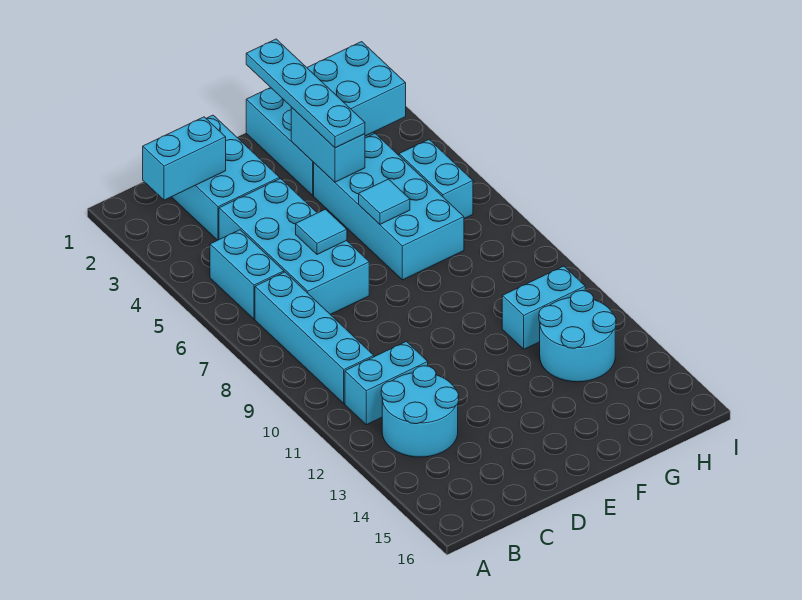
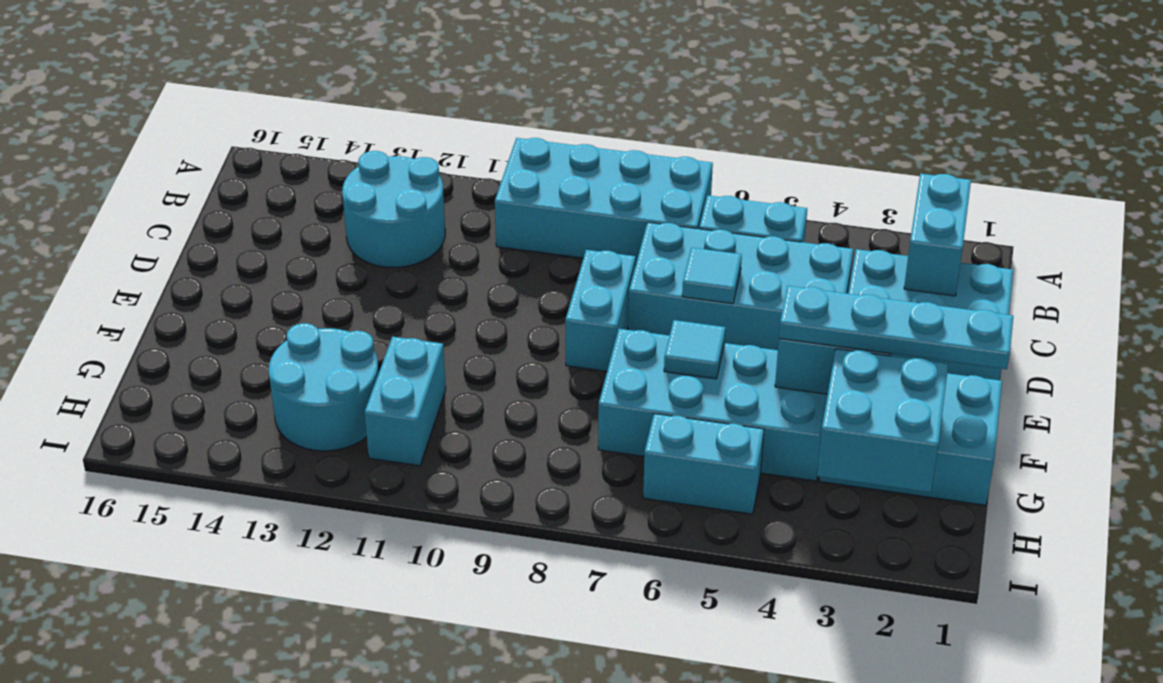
cyan brick B7:B10 level 1 -> cyan brick A7:B10 level 1
cyan brick B11:C11 level 1 -> cyan brick D8:E8 level 1

